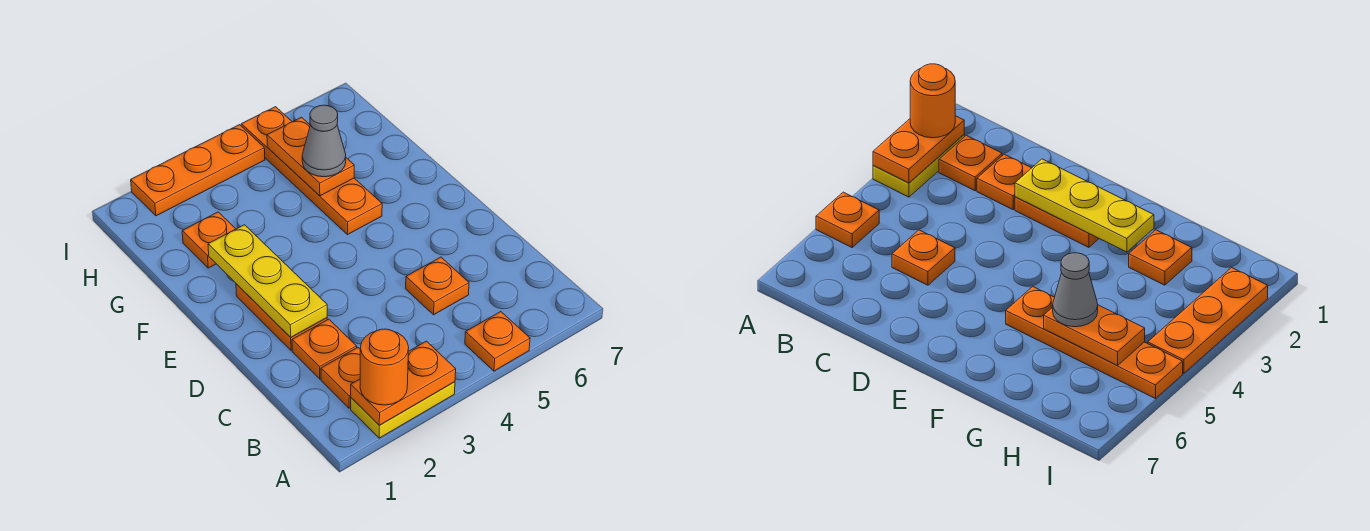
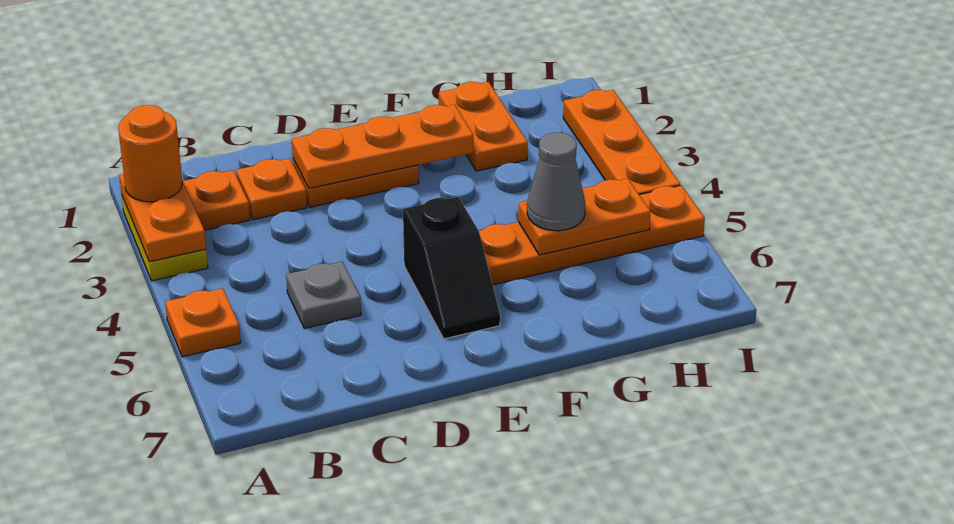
orange plate C5 level 1 -> grey plate C5 level 1
yellow plate D2:F2 level 2 -> orange plate D2:F2 level 2
none -> black slope E5:E6 level 1 top 5
orange plate G2 level 1 -> orange plate G1:G2 level 1

